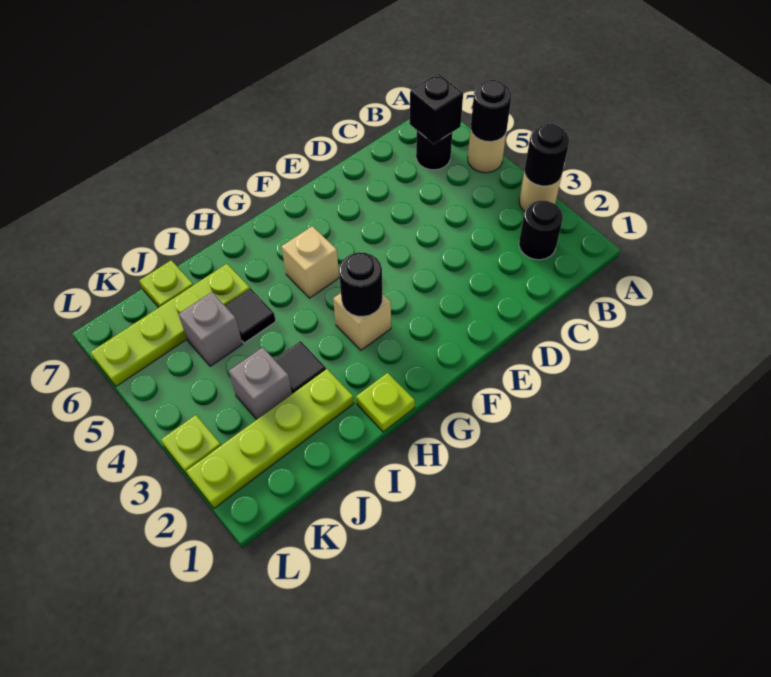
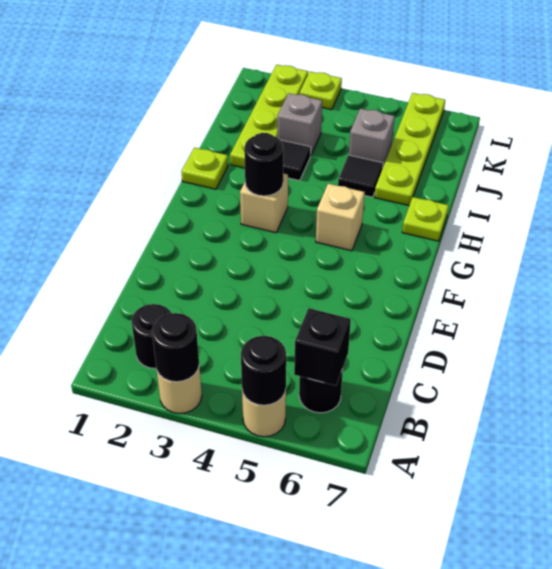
lime plate J7 level 1 -> lime plate H7 level 1

